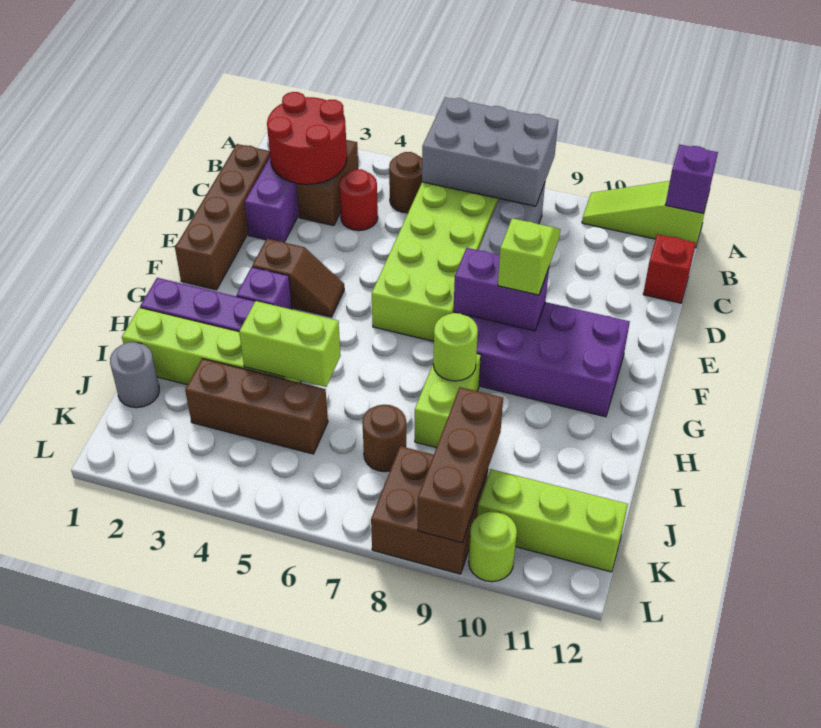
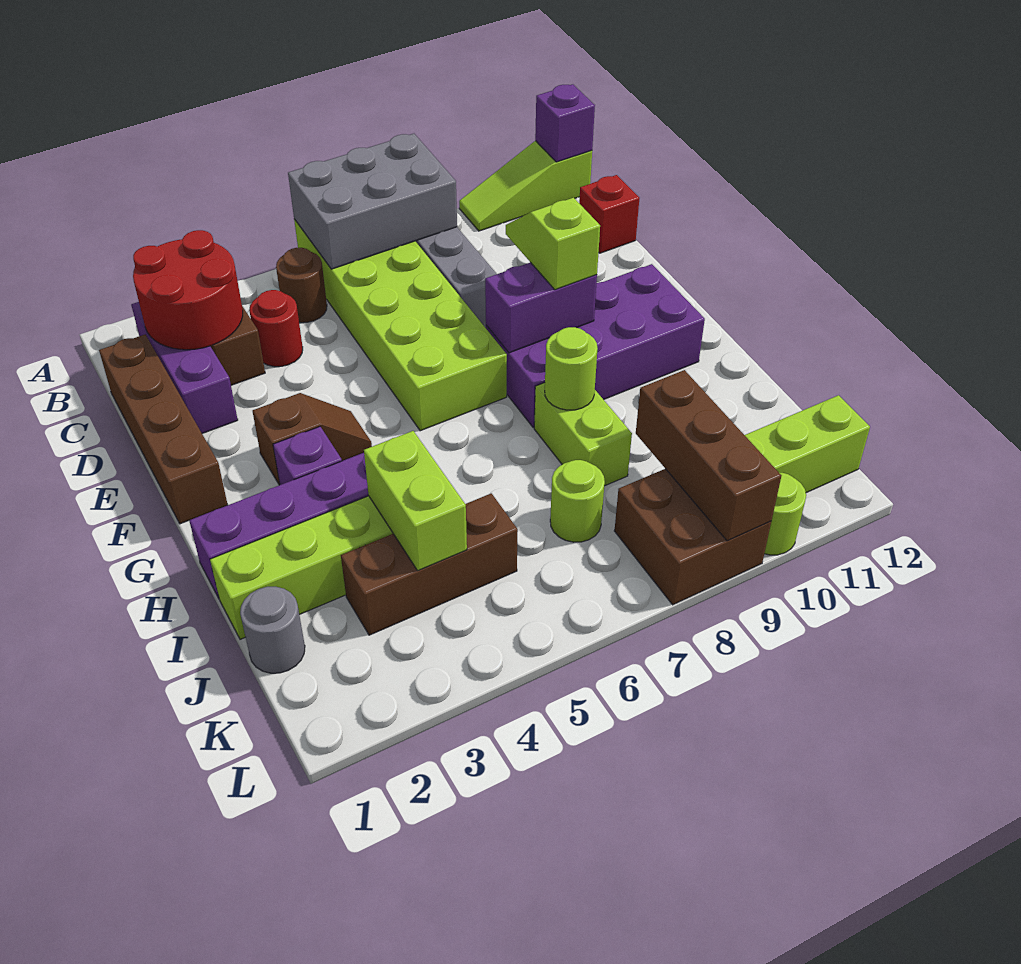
lime brick I4:I5 level 2 -> lime brick I4:J4 level 2
brown round brick J7 level 1 -> lime round brick J7 level 1

